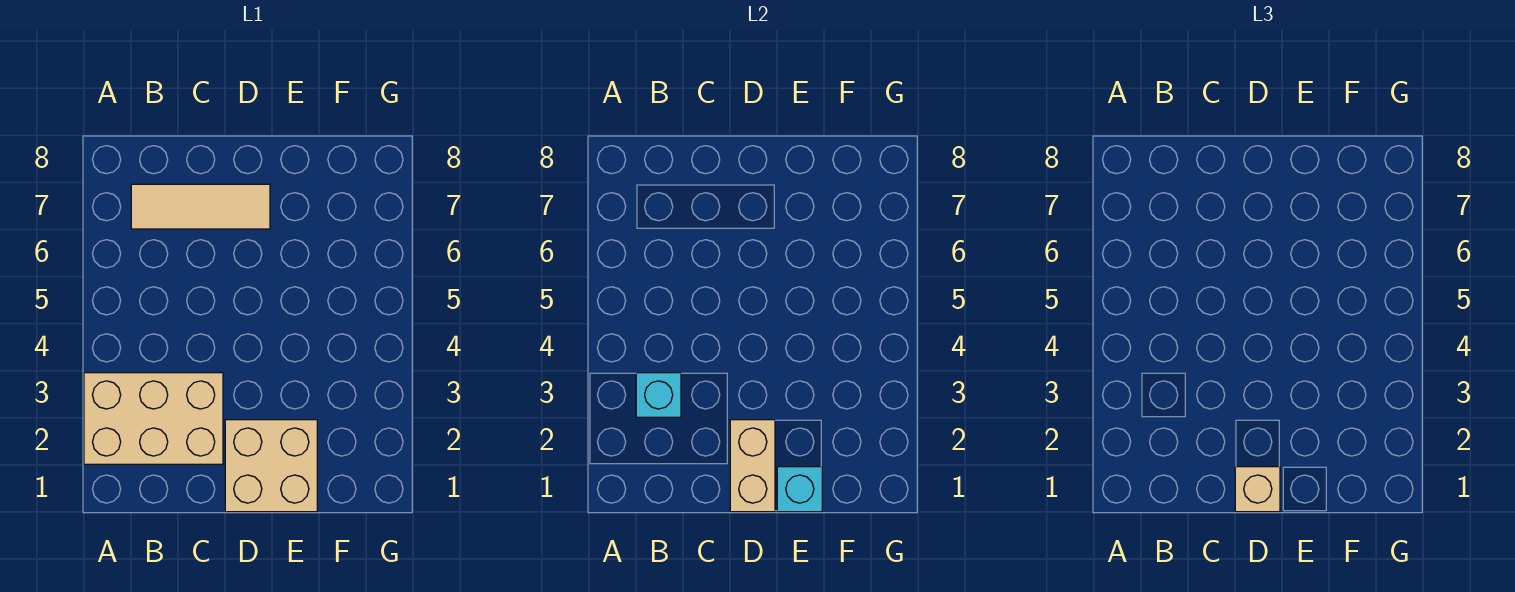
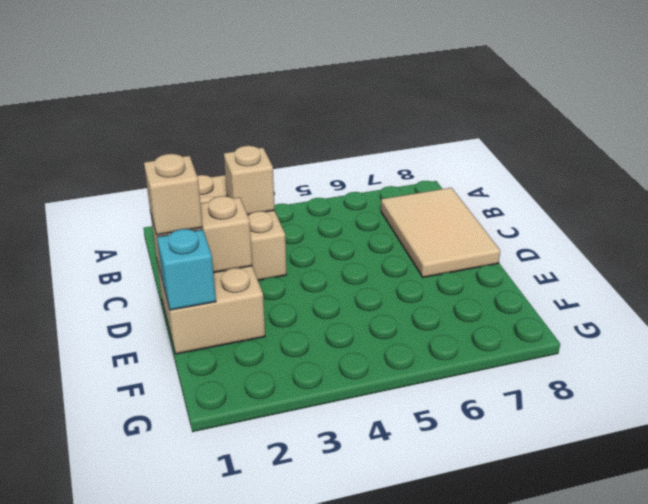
cyan brick B3 level 2 -> tan brick B3 level 2
tan tile B7:D7 level 1 -> tan tile B7:D8 level 1

